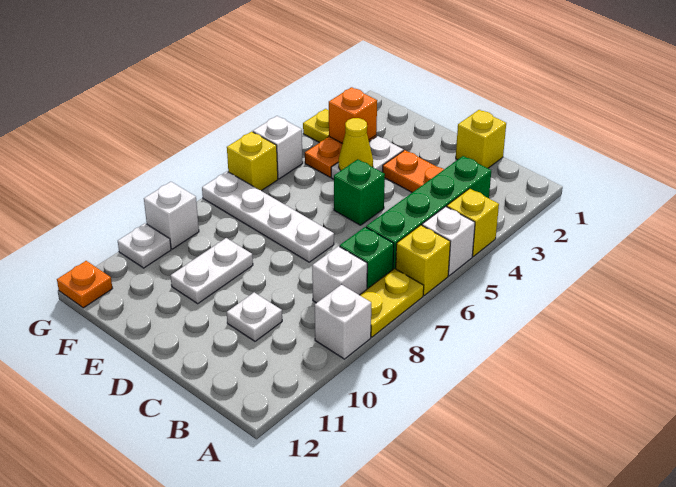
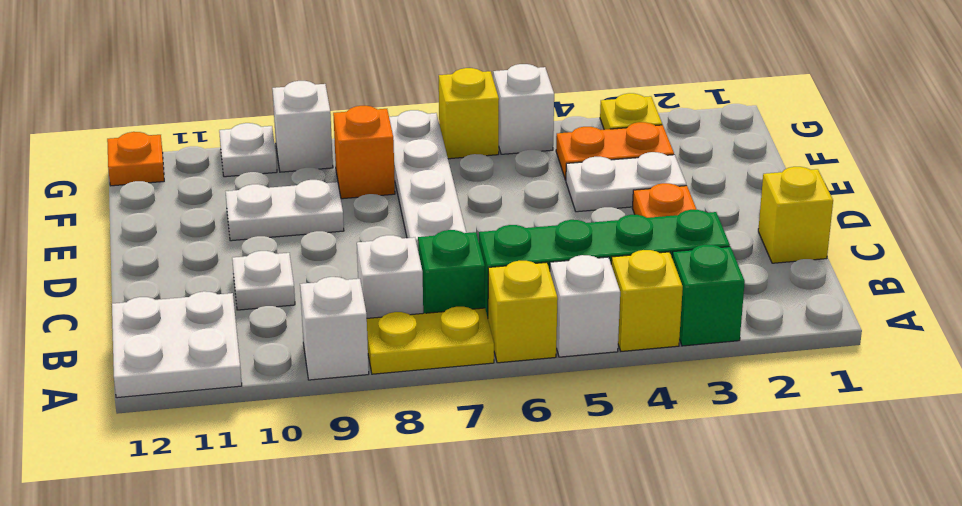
none -> white plate A11:B12 level 1
green brick D5 level 1 -> green brick A3 level 1
yellow cone E4 level 2 -> none
orange brick F3 level 2 -> orange brick F8 level 1

